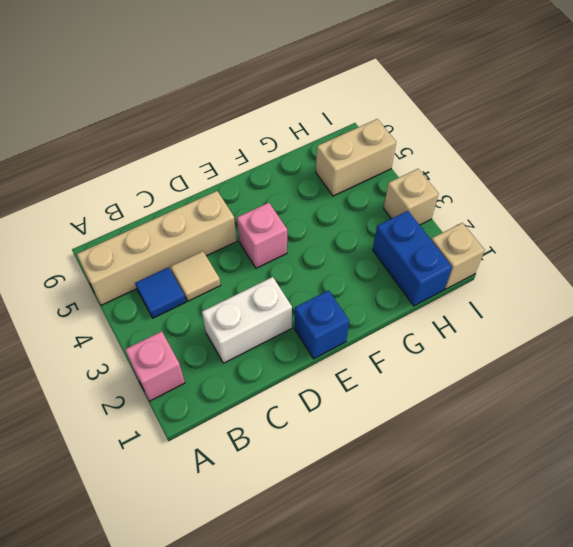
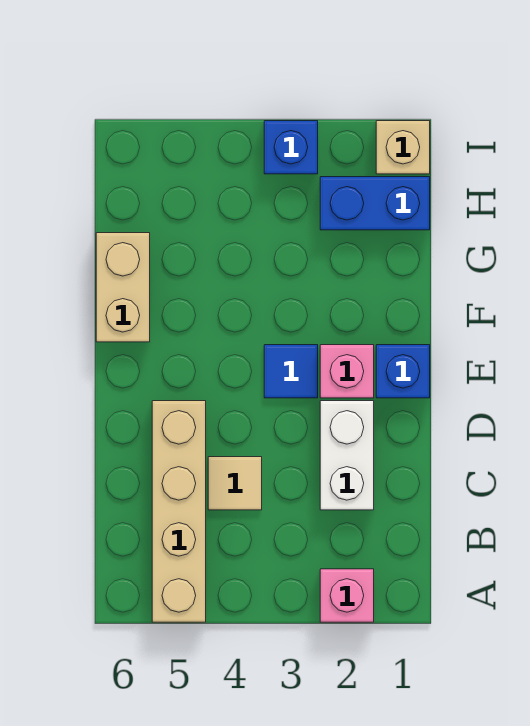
blue tile B4 level 1 -> blue tile E3 level 1
pink brick E4 level 1 -> pink brick E2 level 1
tan brick H5:I5 level 1 -> tan brick F6:G6 level 1
tan brick I3 level 1 -> blue brick I3 level 1

